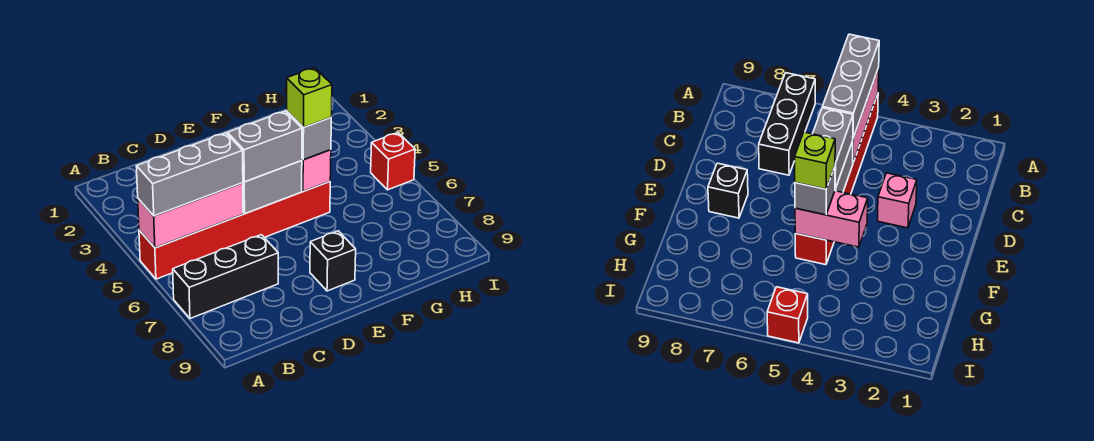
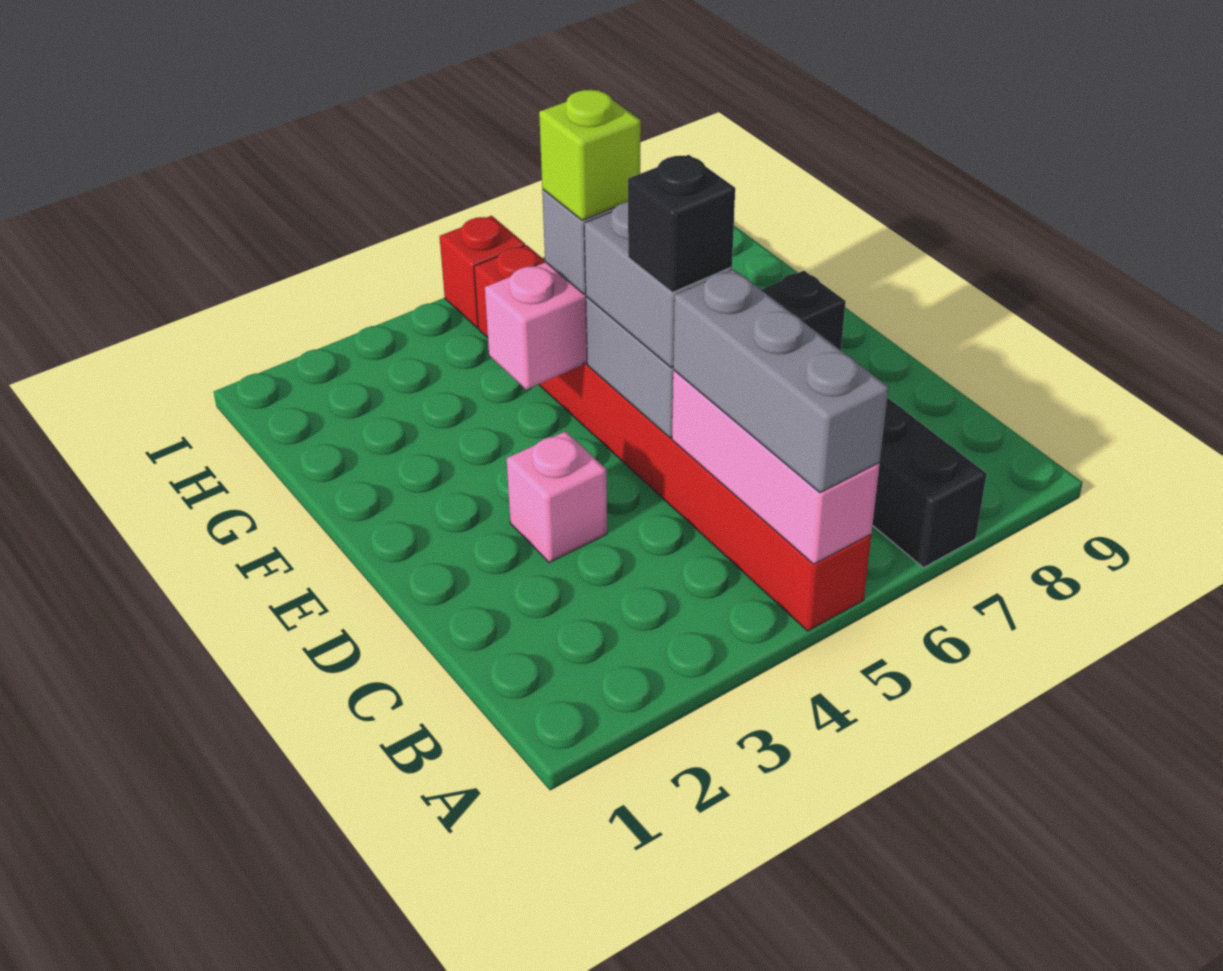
red brick A5:F5 level 1 -> red brick A5:H5 level 1
none -> black brick D5 level 4

